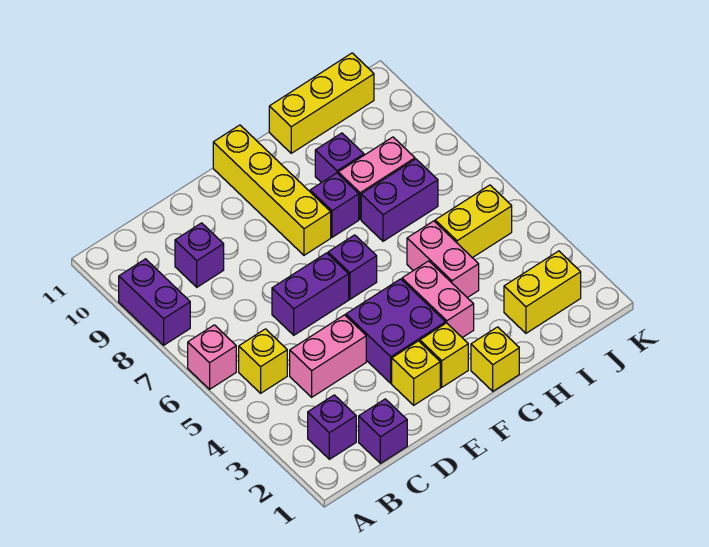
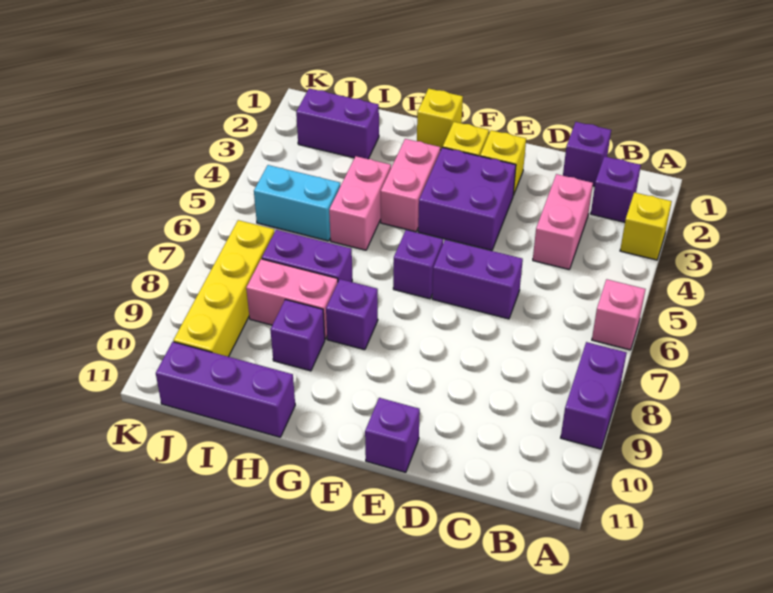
yellow brick B5 level 1 -> yellow brick A3 level 1
pink brick C4:D4 level 1 -> pink brick C3:C4 level 1
purple brick C9 level 1 -> purple brick E11 level 1
yellow brick F8:F11 level 1 -> yellow brick J7:J10 level 1
yellow brick H11:J11 level 1 -> purple brick H11:J11 level 1
yellow brick I2:J2 level 1 -> purple brick I2:J2 level 1
yellow brick I5:J5 level 1 -> cyan brick I5:J5 level 1

